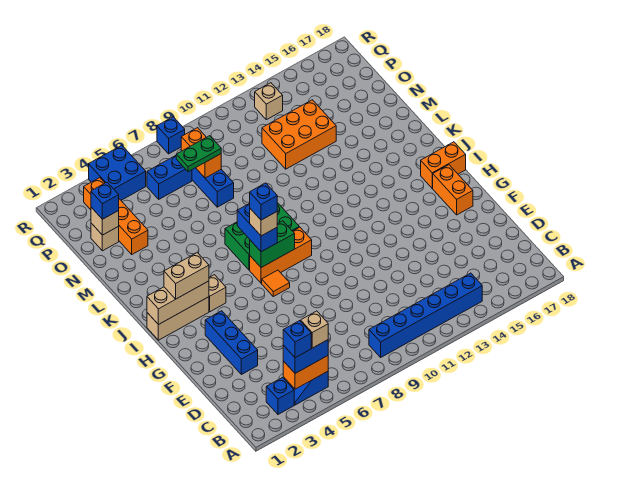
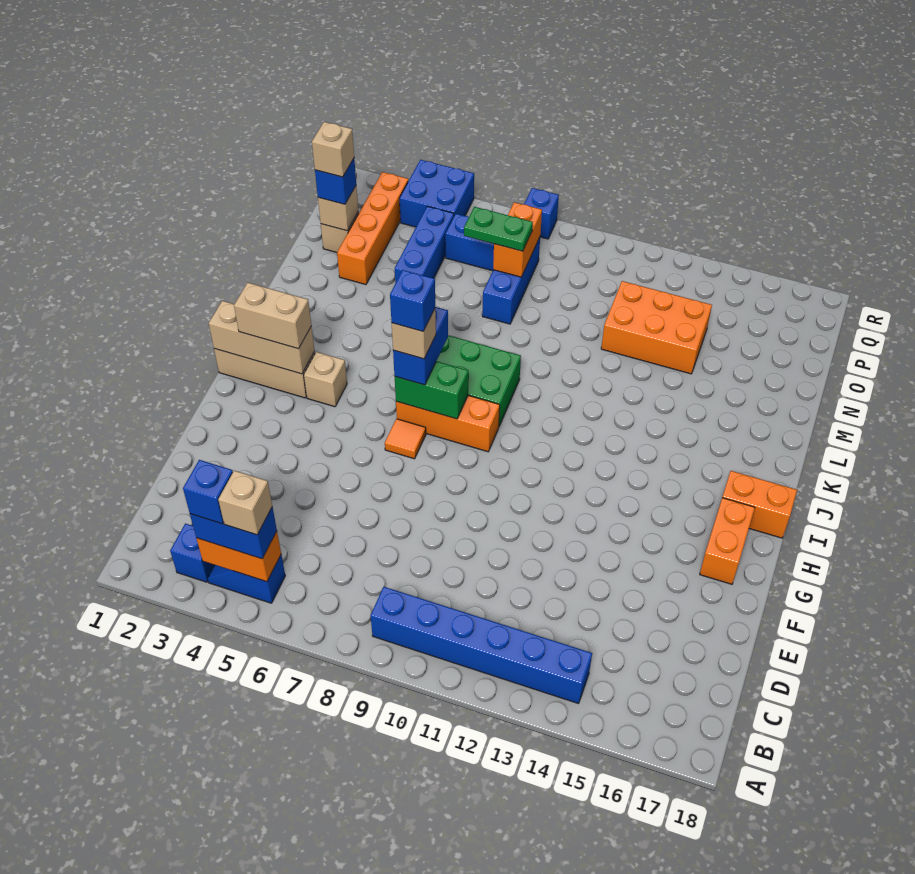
blue brick E3:G3 level 1 -> blue brick N5:P5 level 1
tan brick Q13 level 1 -> tan brick O2 level 4

